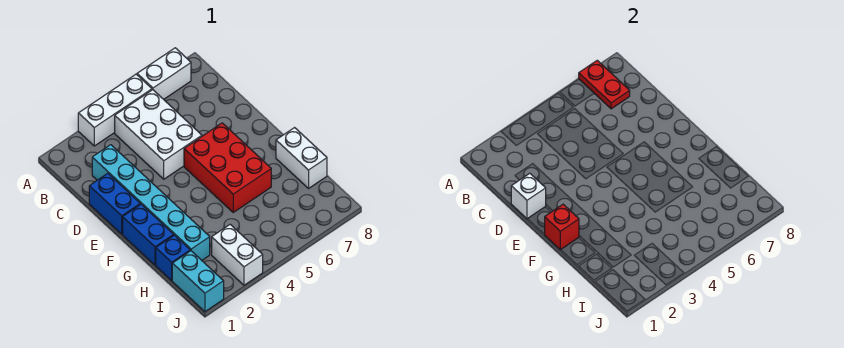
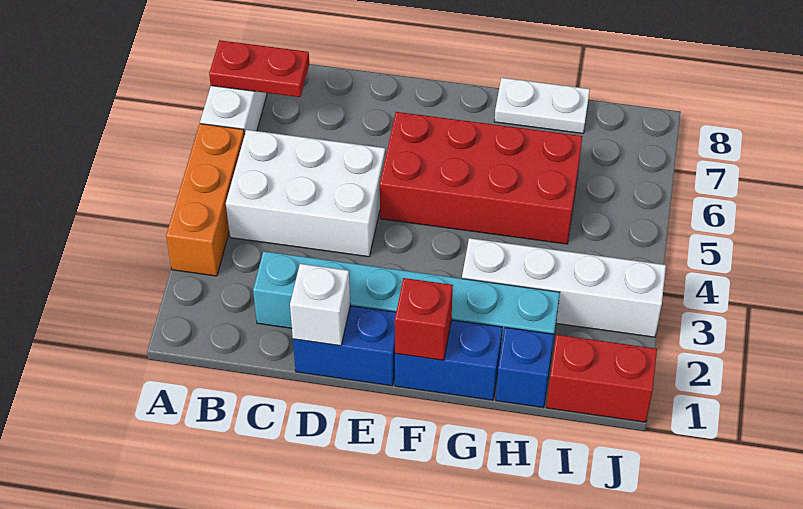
white brick A3:A5 level 1 -> orange brick A3:A5 level 1
red brick E5:G6 level 1 -> red brick E5:H6 level 1
white brick G8:H8 level 1 -> white plate G8:H8 level 1
cyan brick I1:J1 level 1 -> red brick I1:J1 level 1
white brick I3:J3 level 1 -> white brick G3:J3 level 1

